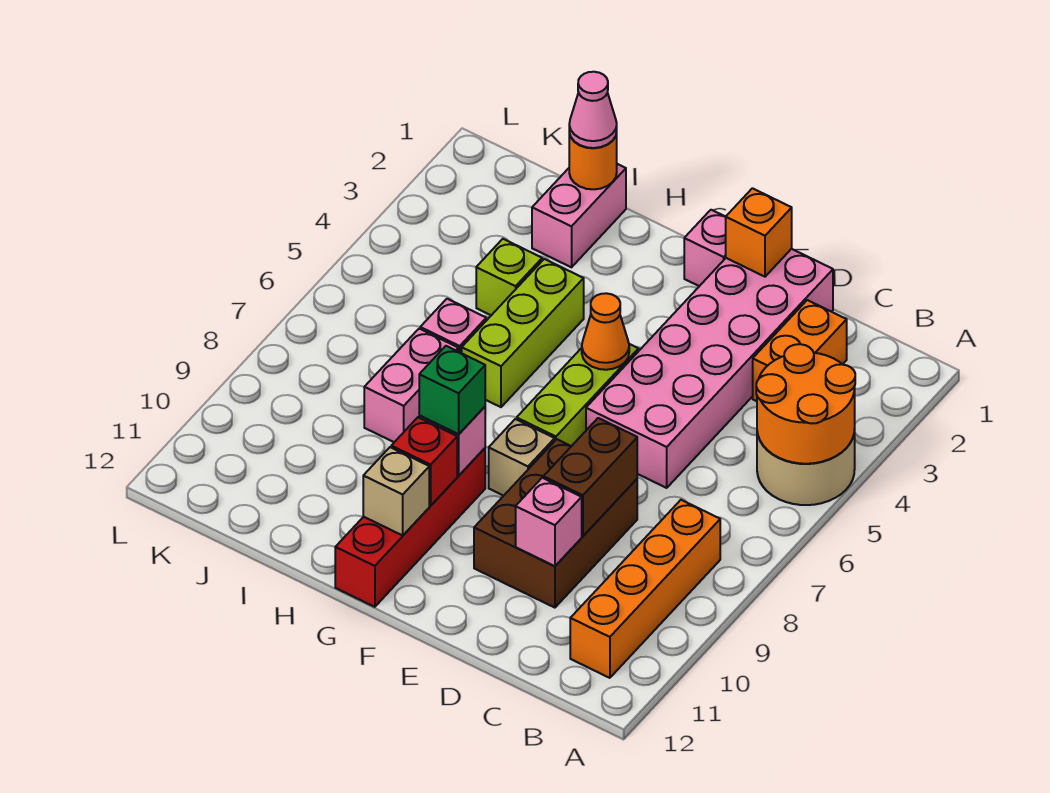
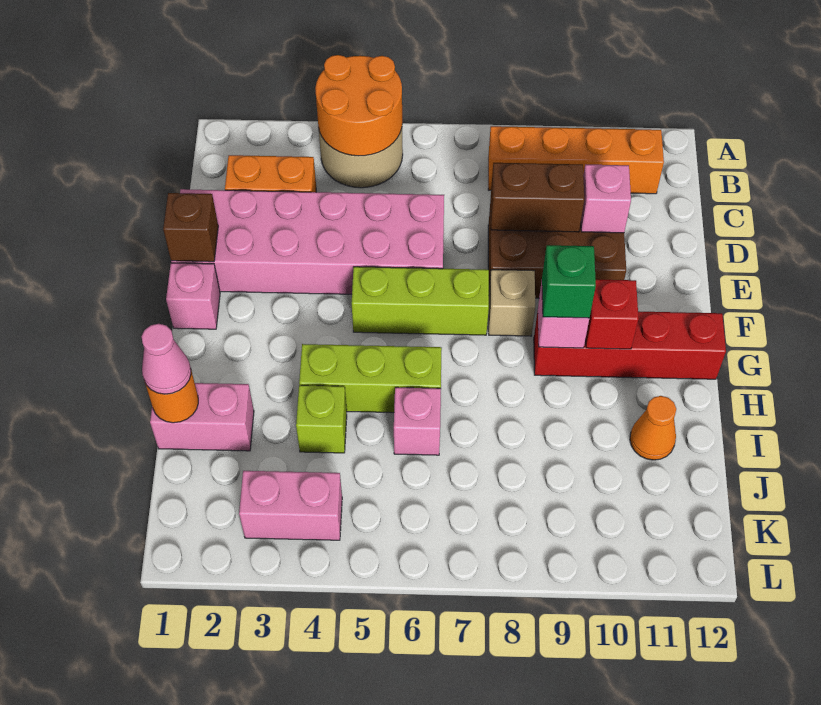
orange brick E1 level 2 -> brown brick E1 level 2
orange cone F5 level 2 -> orange cone I11 level 1
tan brick G11 level 2 -> none
pink brick I7:I8 level 1 -> pink brick K3:K4 level 1

